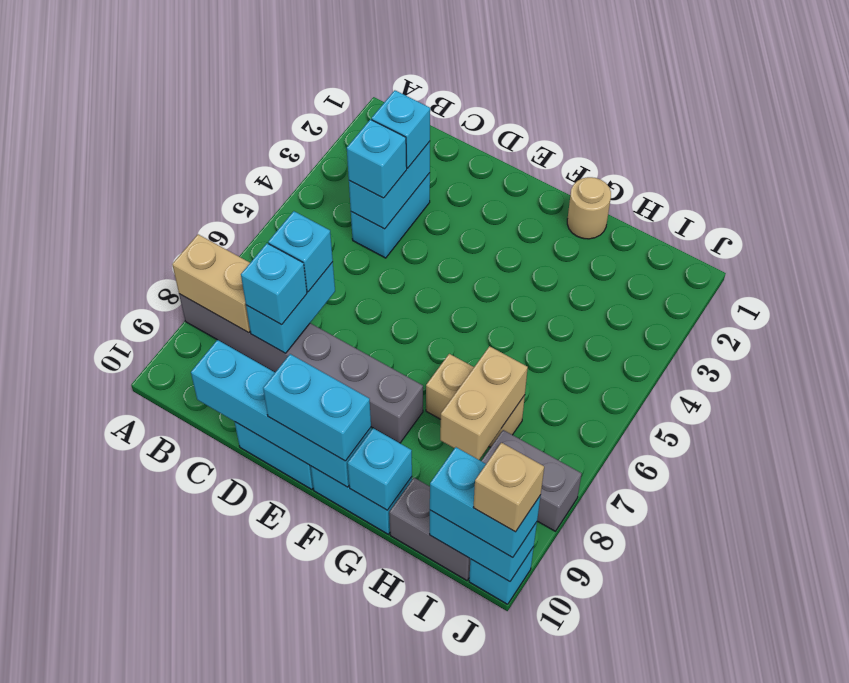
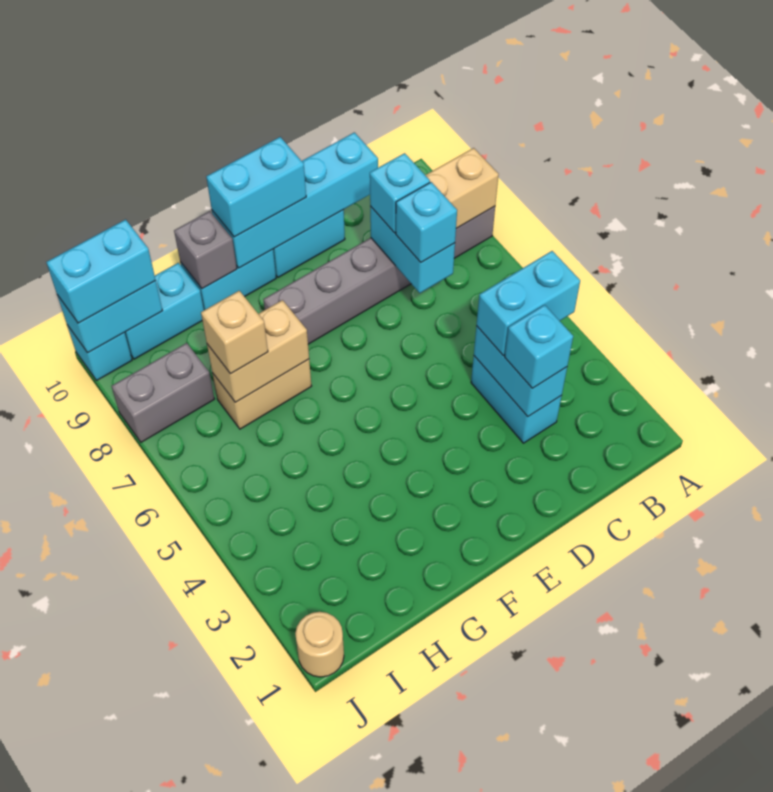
cyan brick C4 level 3 -> cyan brick B4:C4 level 3
tan round brick G1 level 1 -> tan round brick J1 level 1
cyan brick G10 level 2 -> grey brick G10 level 2
tan brick H7:H8 level 2 -> tan brick G7:H7 level 2
grey brick H10:I10 level 1 -> cyan brick H10:I10 level 1
tan brick J10 level 4 -> tan brick H7 level 3

